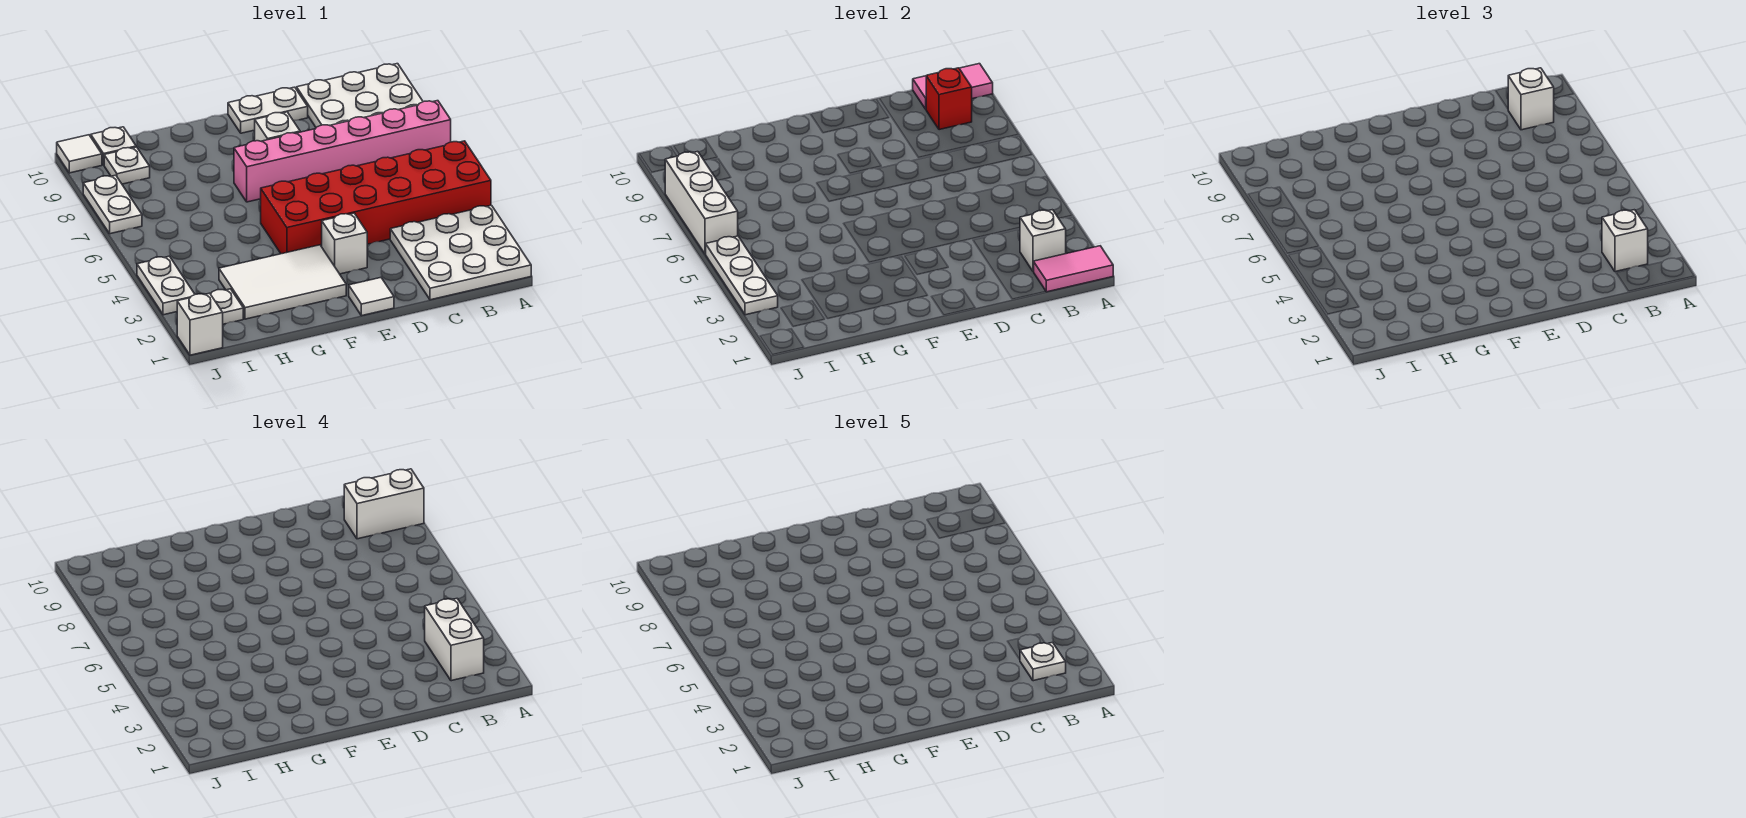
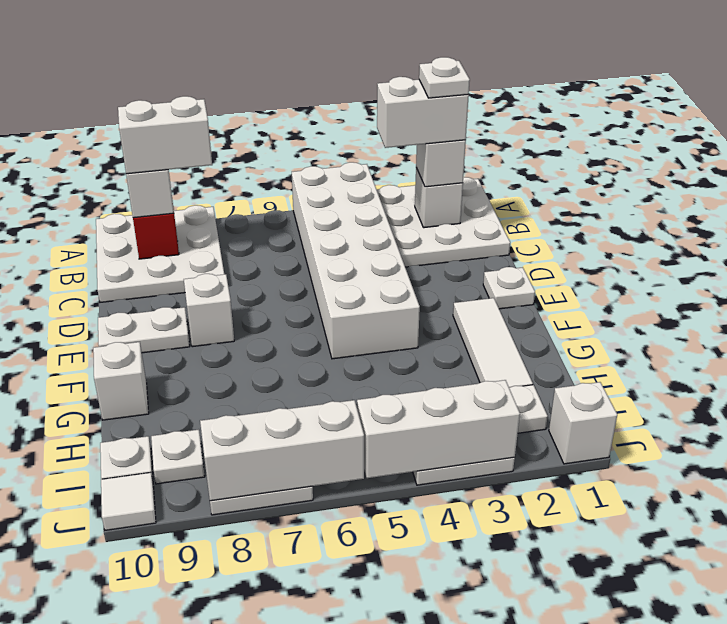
pink tile A1:B1 level 2 -> none
red brick A4:F5 level 1 -> white brick A4:F5 level 1
pink brick A7:F7 level 1 -> none
white brick A9:B9 level 4 -> white brick B8:B9 level 4
pink tile A10:B10 level 2 -> none
white plate D10:E10 level 1 -> white plate E9:E10 level 1
white tile E1 level 1 -> white plate E1 level 1
white brick E3 level 1 -> white brick G10 level 1
white tile F2:H3 level 1 -> white tile F2:H2 level 1
white plate J3:J5 level 2 -> white brick J3:J5 level 2

